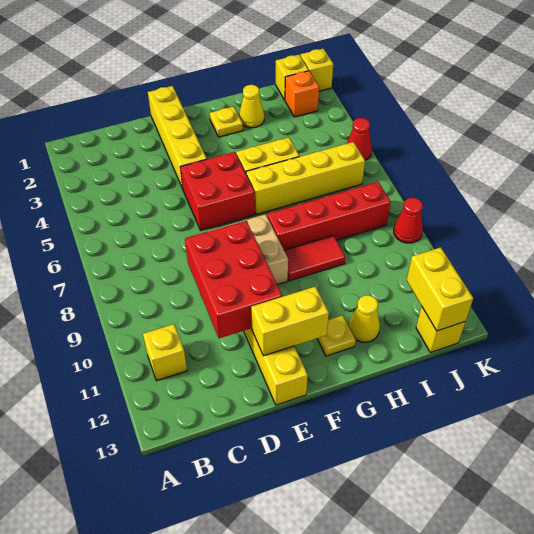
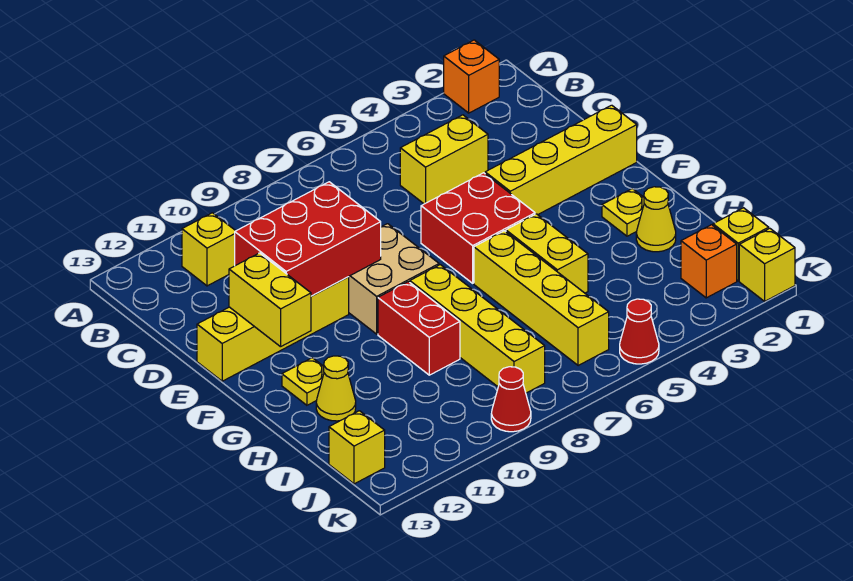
none -> orange brick A2 level 1
red brick G8:J8 level 1 -> yellow brick G8:J8 level 1
red tile G9:H9 level 1 -> red brick G9:H9 level 1
yellow brick J12:J13 level 2 -> yellow brick C4:C5 level 1

